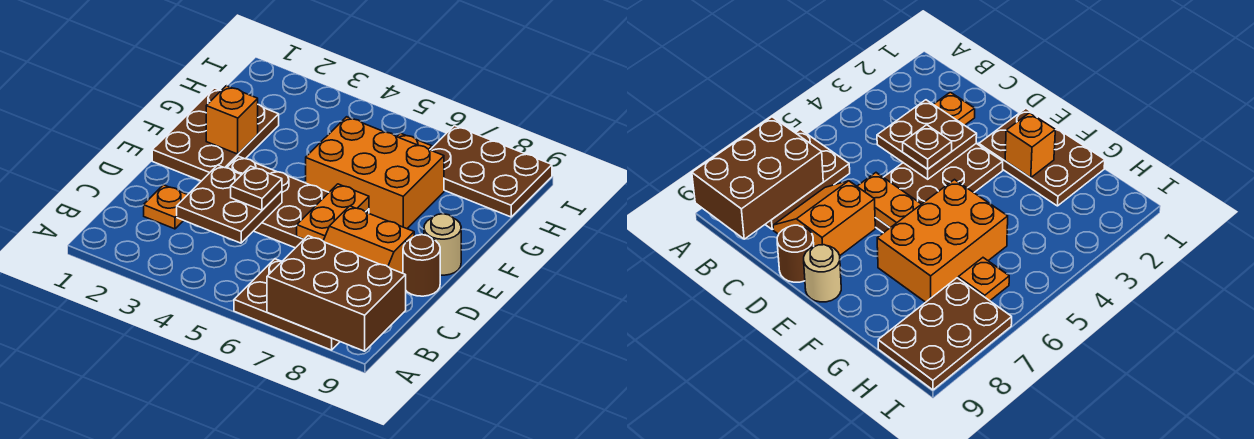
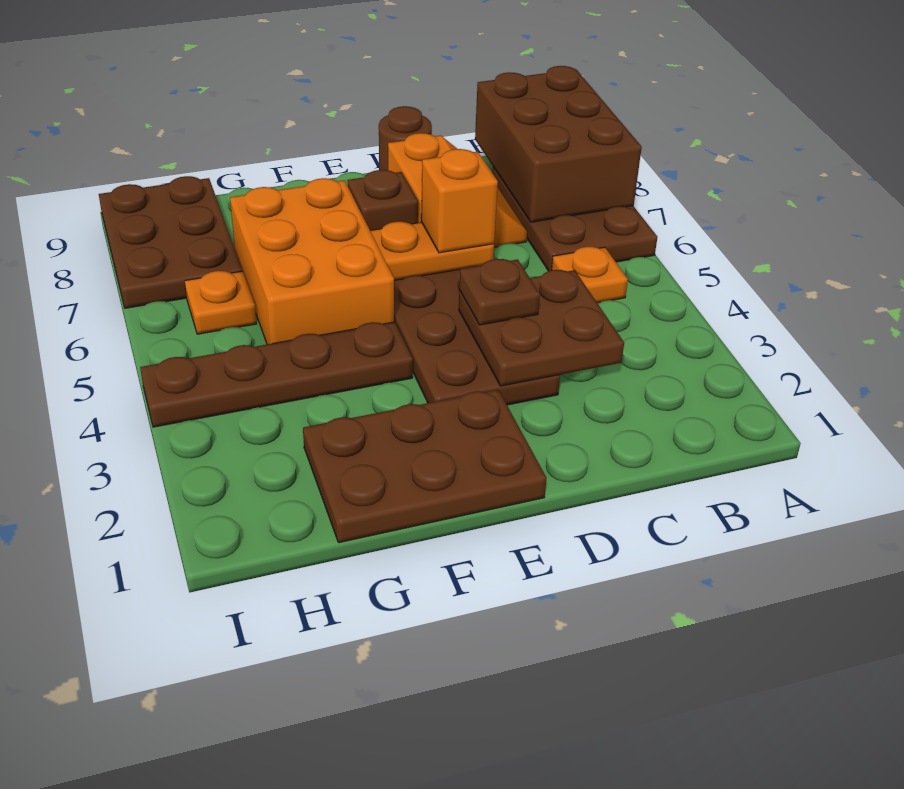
orange plate C2 level 1 -> orange plate B5 level 1
none -> brown brick E7 level 1
tan round brick E9 level 1 -> none
orange brick F2 level 2 -> orange brick D6 level 3
none -> brown plate F4:I4 level 1

